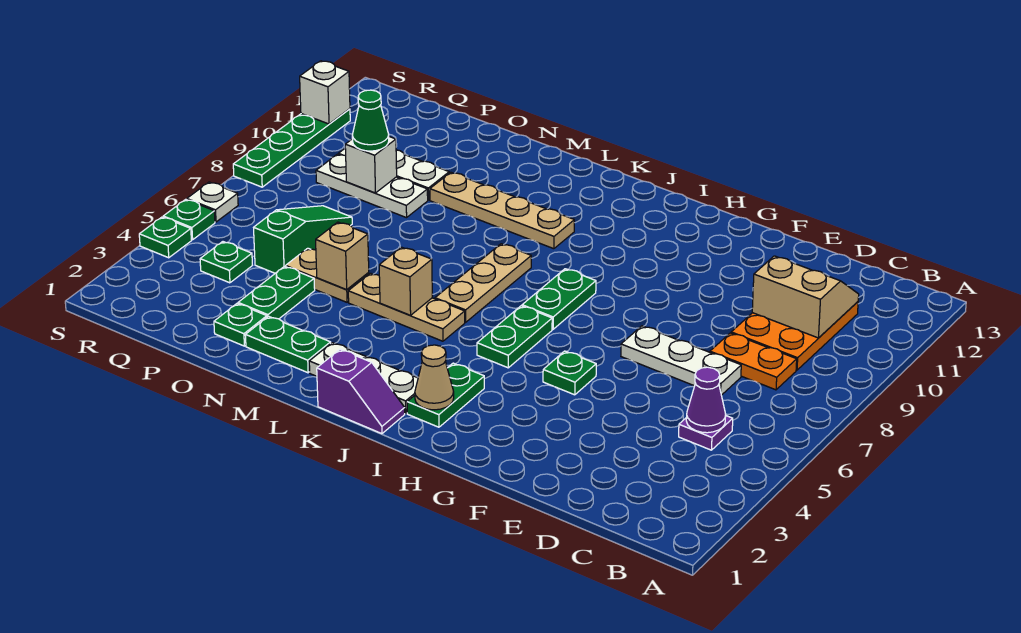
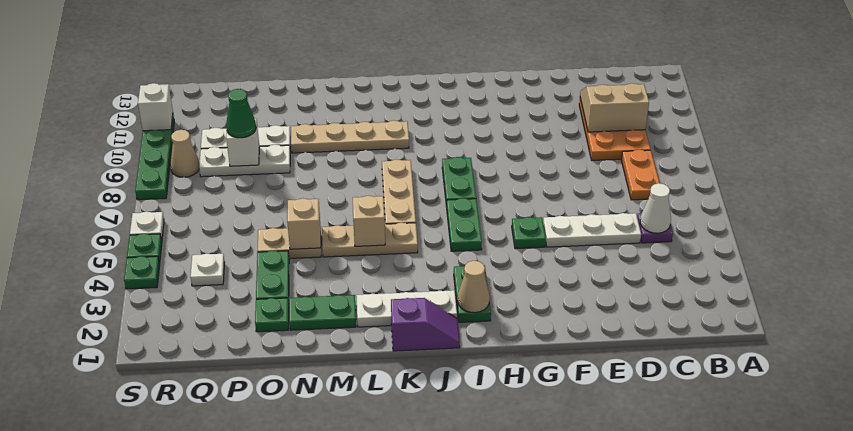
purple cone C5 level 2 -> white cone C5 level 2
orange plate C8:D8 level 1 -> orange plate C7:C8 level 1
white plate D7:F7 level 1 -> white plate D5:F5 level 1
green slope P5:P7 level 1 top 5 -> none
green plate Q4 level 1 -> white plate Q4 level 1
none -> tan cone R9 level 1

